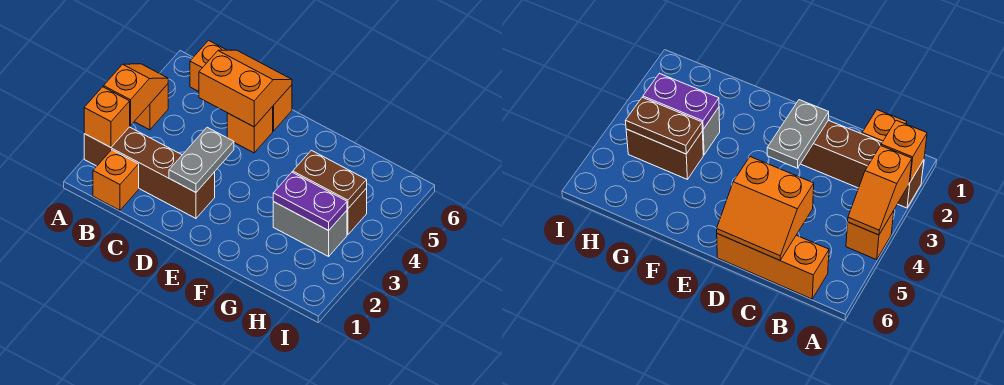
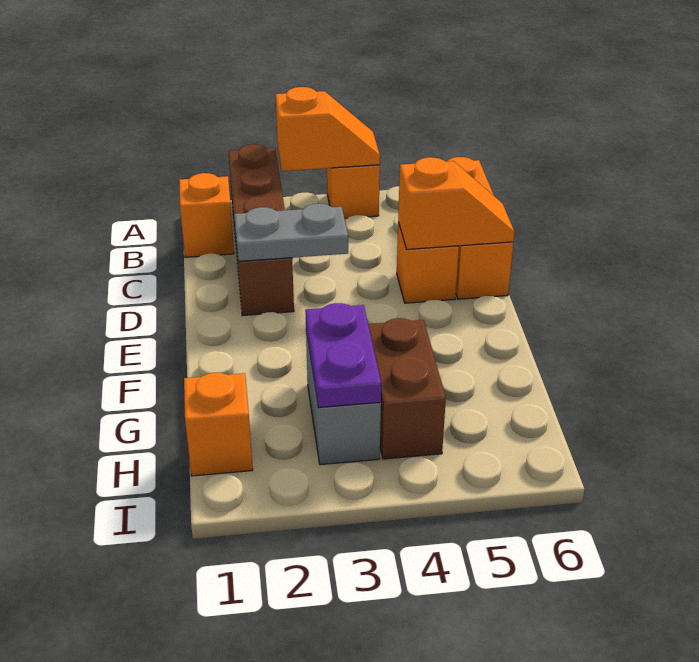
orange brick A2 level 2 -> orange brick H1 level 1
orange slope C5:D6 level 2 top 5 -> orange slope D5:D6 level 2 top 5
brown plate G4:H4 level 2 -> none

